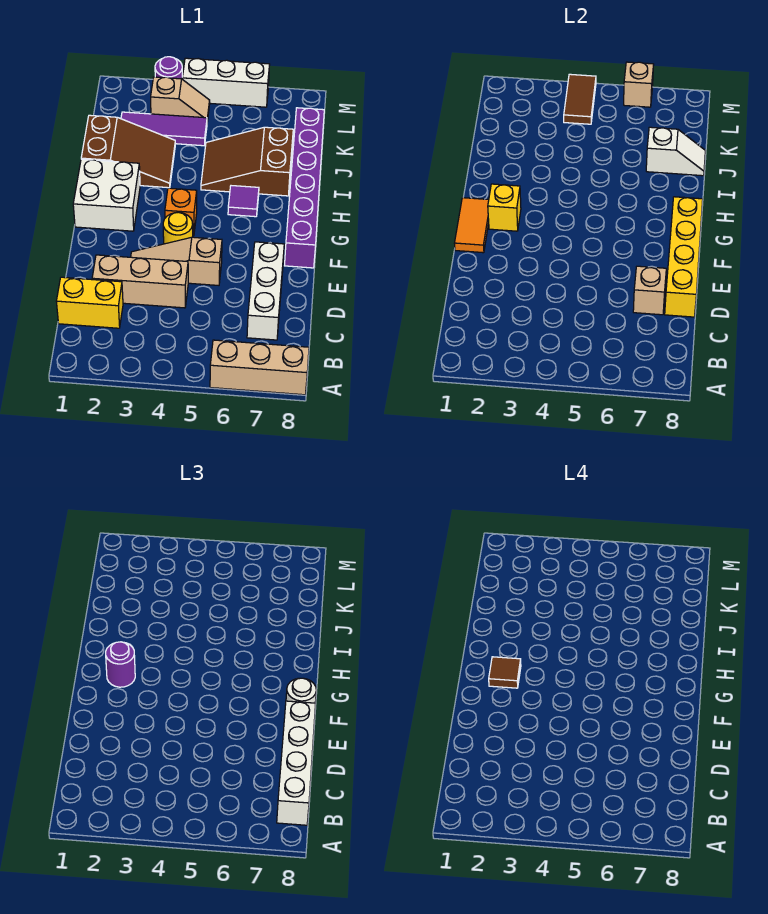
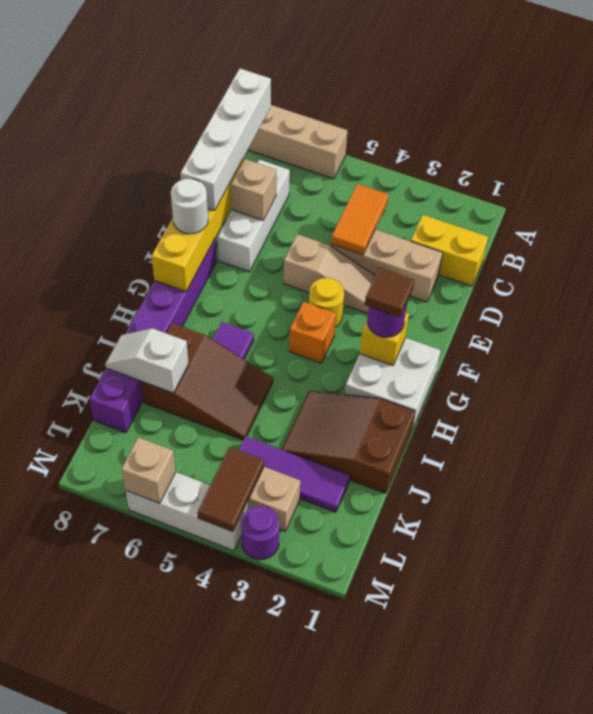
orange tile F1:G1 level 2 -> orange tile C4:D4 level 2

